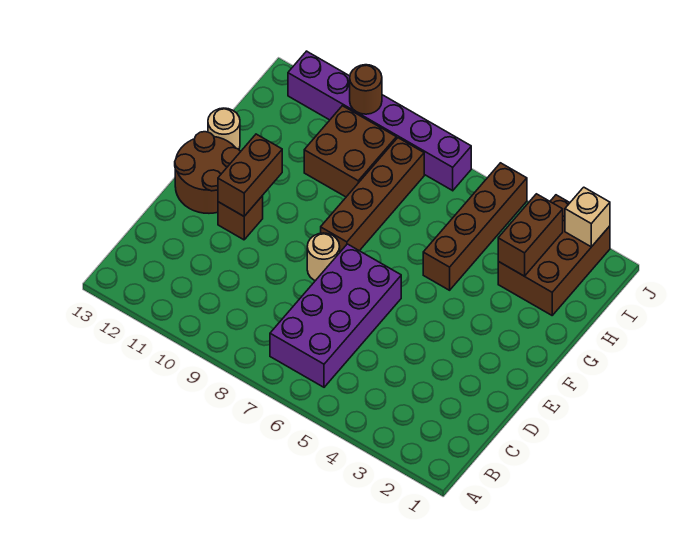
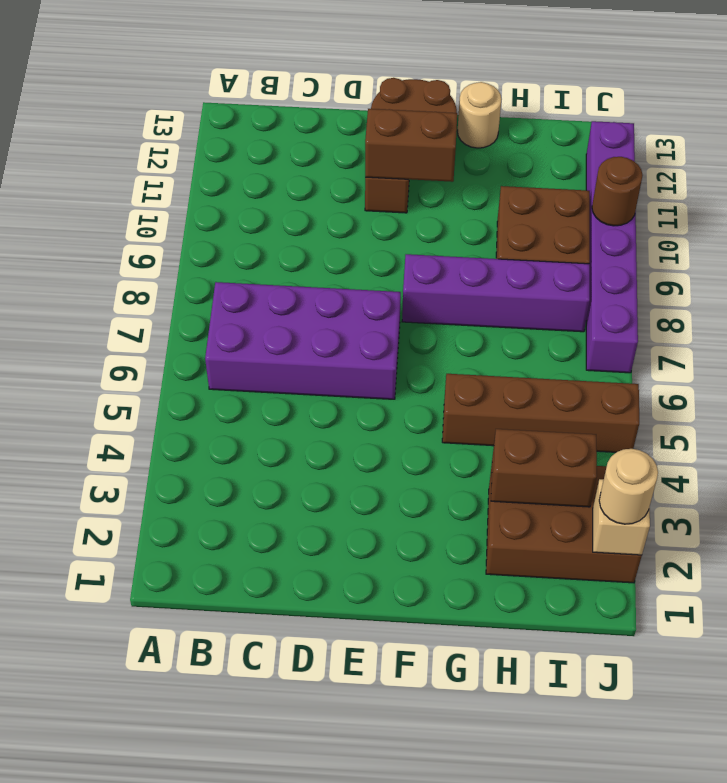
tan round brick E8 level 1 -> tan round brick J2 level 3
brown brick F8:I8 level 1 -> purple brick F8:I8 level 1

